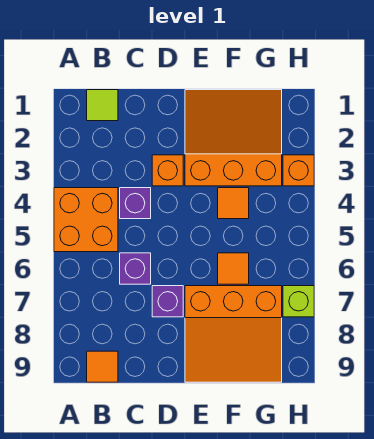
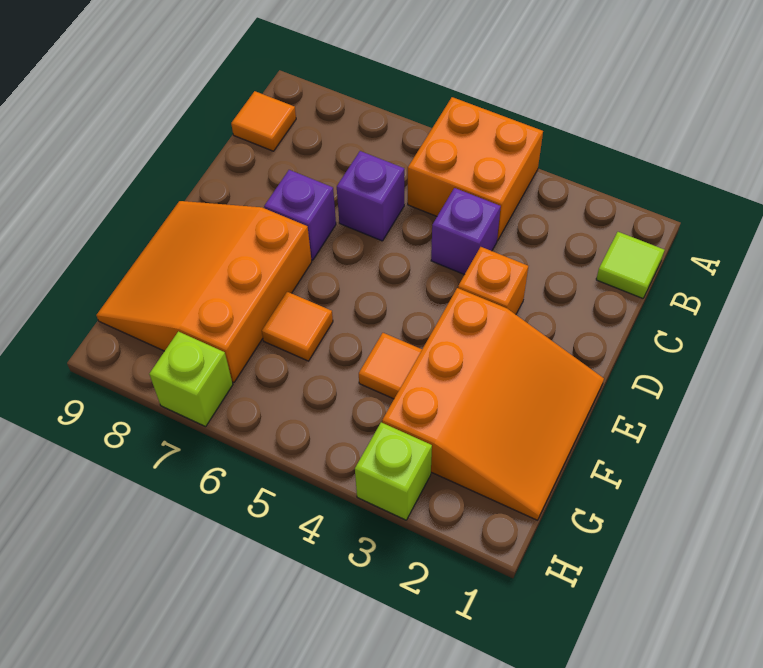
orange brick H3 level 1 -> lime brick H3 level 1

